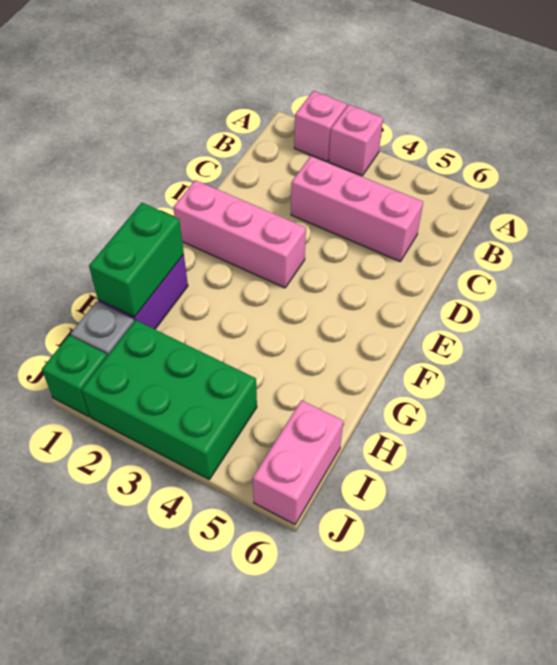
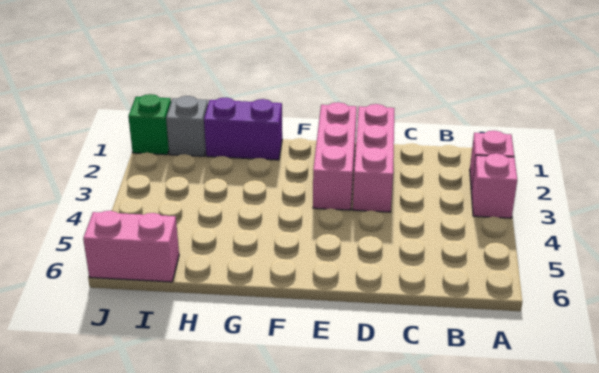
pink brick C3:C5 level 1 -> pink brick D1:D3 level 1
green brick G1:H1 level 2 -> none
green brick I2:J4 level 1 -> none

